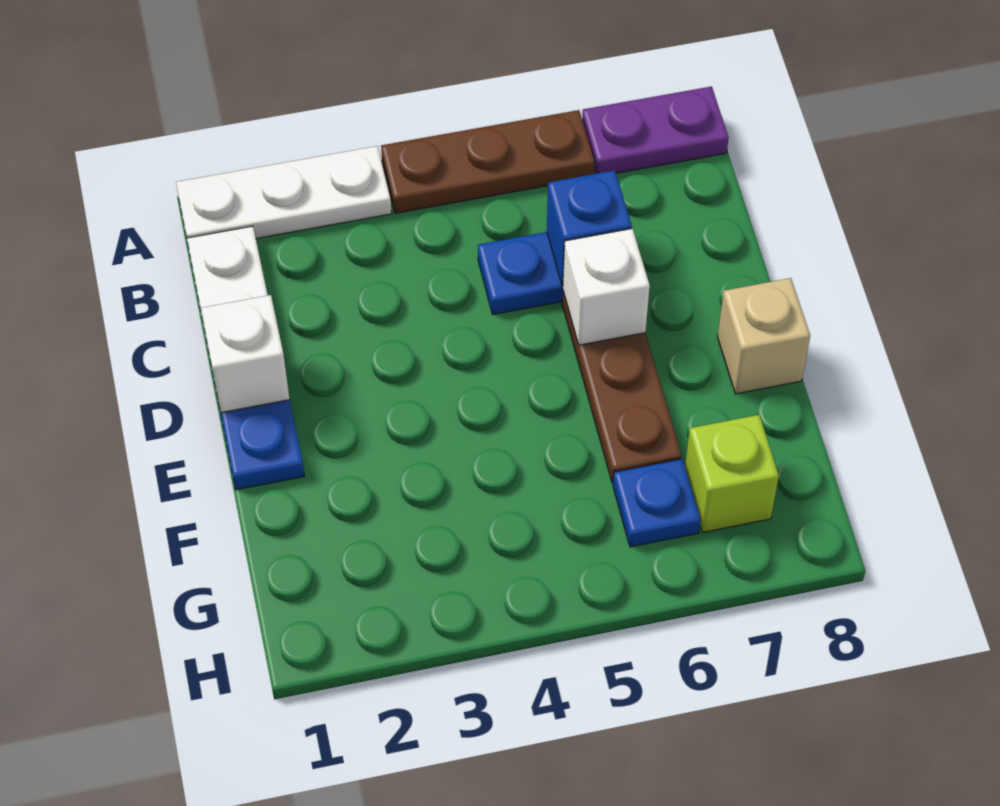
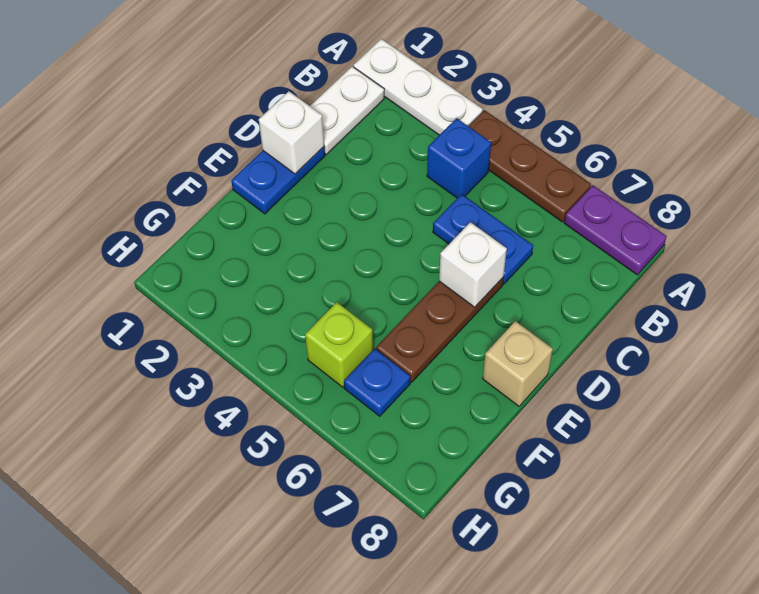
blue brick C6 level 2 -> blue brick B4 level 1
lime brick G7 level 1 -> lime brick G5 level 1

